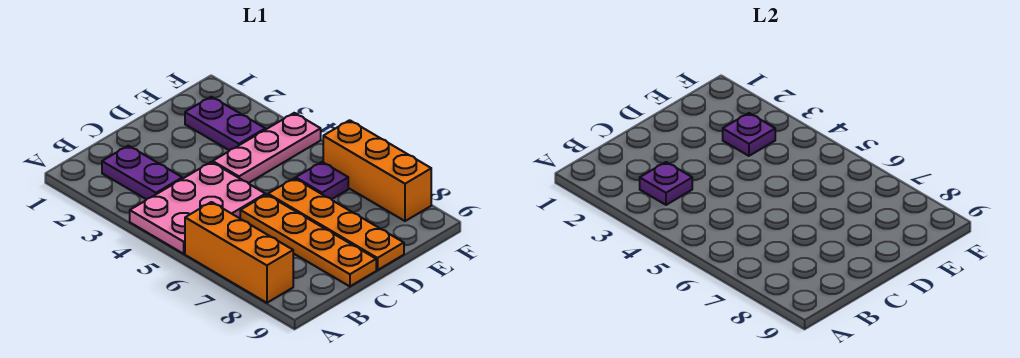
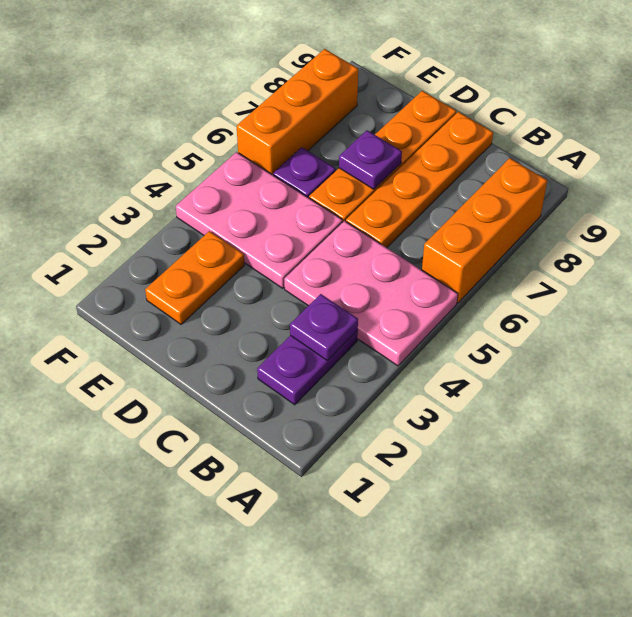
pink plate D4:F4 level 1 -> pink plate D4:F5 level 1
purple plate E2:E3 level 1 -> orange plate E2:E3 level 1
purple plate E3 level 2 -> purple plate D7 level 2

